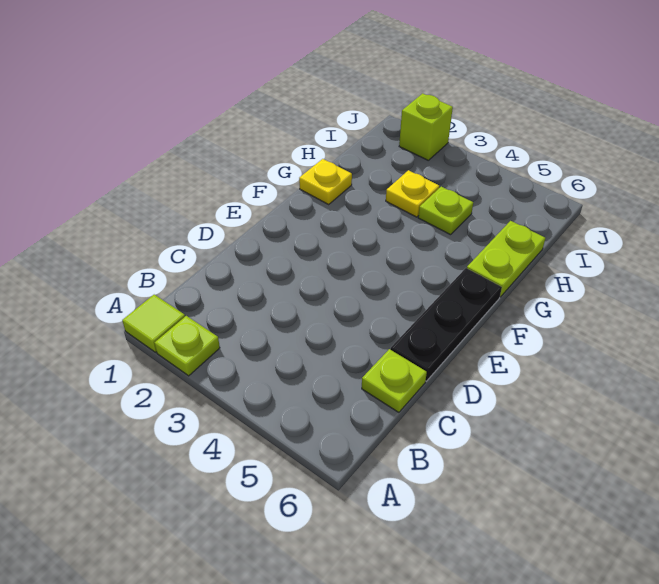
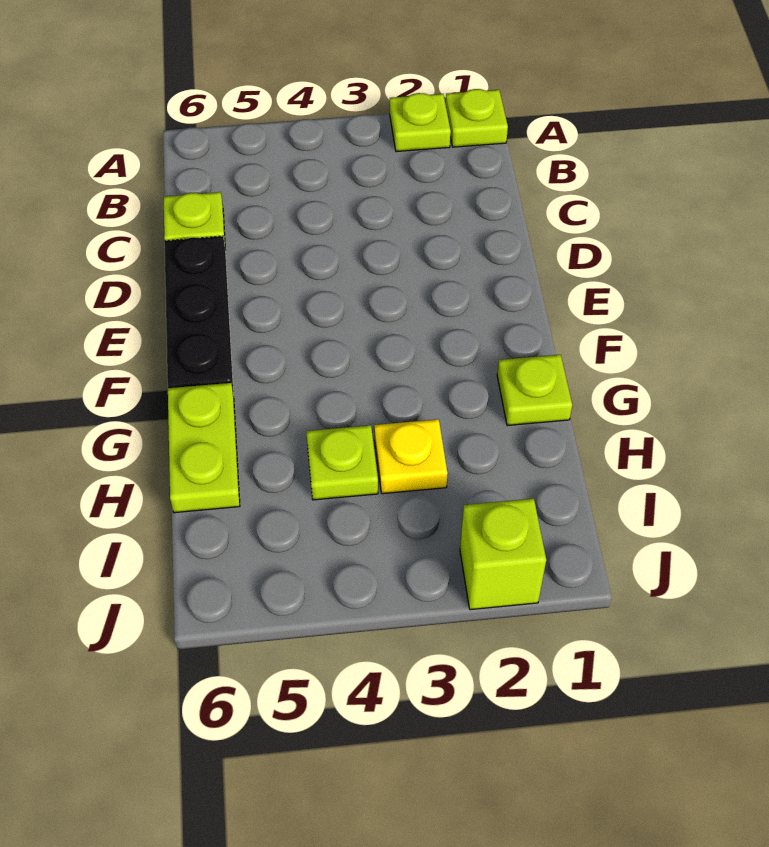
lime tile A1 level 1 -> lime plate A1 level 1
yellow plate G1 level 1 -> lime plate G1 level 1

